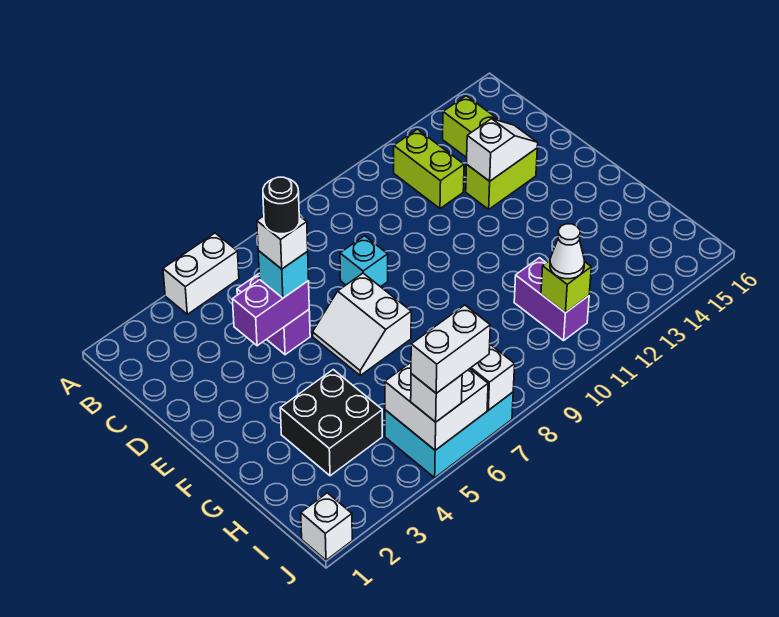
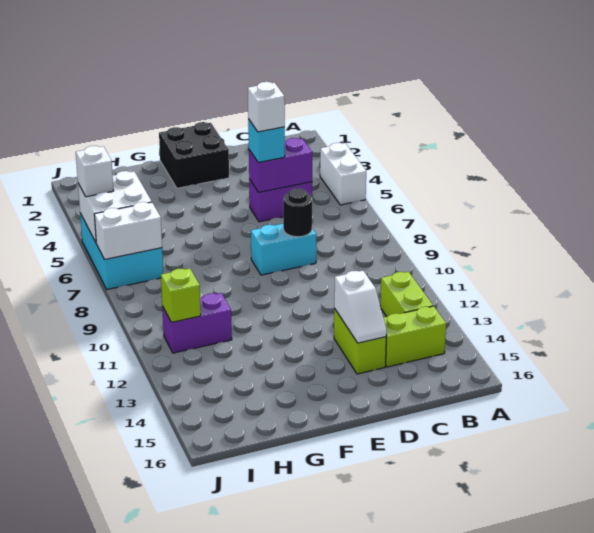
lime brick B12:C12 level 1 -> lime brick B12:B13 level 1
purple brick D4:D5 level 2 -> purple brick C5:D5 level 2
black round brick D5 level 5 -> black round brick D8 level 2
cyan brick D8 level 1 -> cyan brick D8:E8 level 1
white slope E6:F7 level 1 top 7 -> none
black brick G3:H4 level 1 -> black brick E1:F2 level 1
white cone I11 level 3 -> none
white brick J1 level 1 -> none
white brick J5:J6 level 4 -> none

